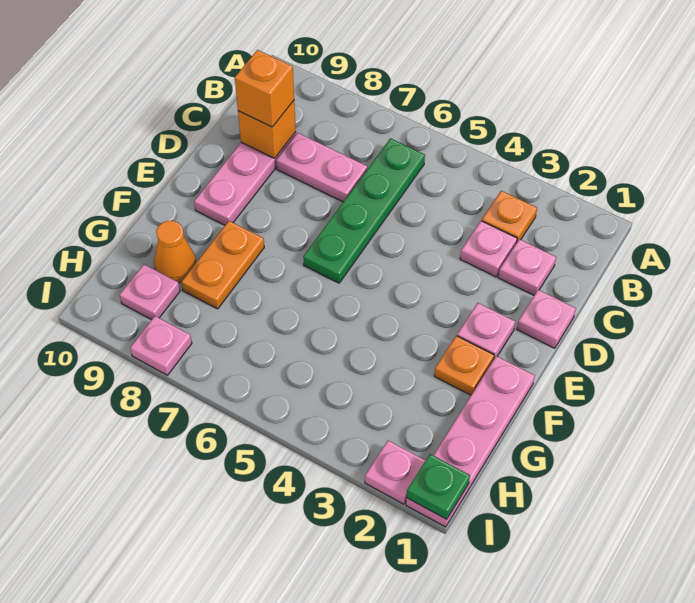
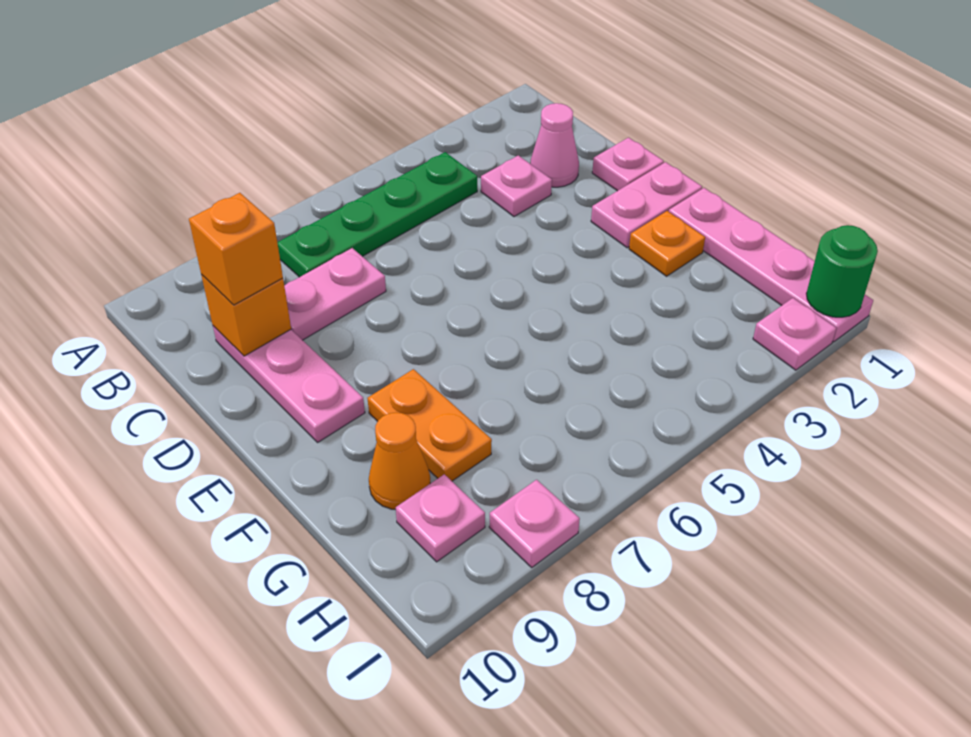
orange plate B3 level 1 -> none
green plate B6:E6 level 1 -> green plate B4:B7 level 1
pink plate C2 level 1 -> pink cone C2 level 1
pink plate E2 level 1 -> pink plate E1:E2 level 1
green plate I1 level 2 -> green round brick I1 level 2

